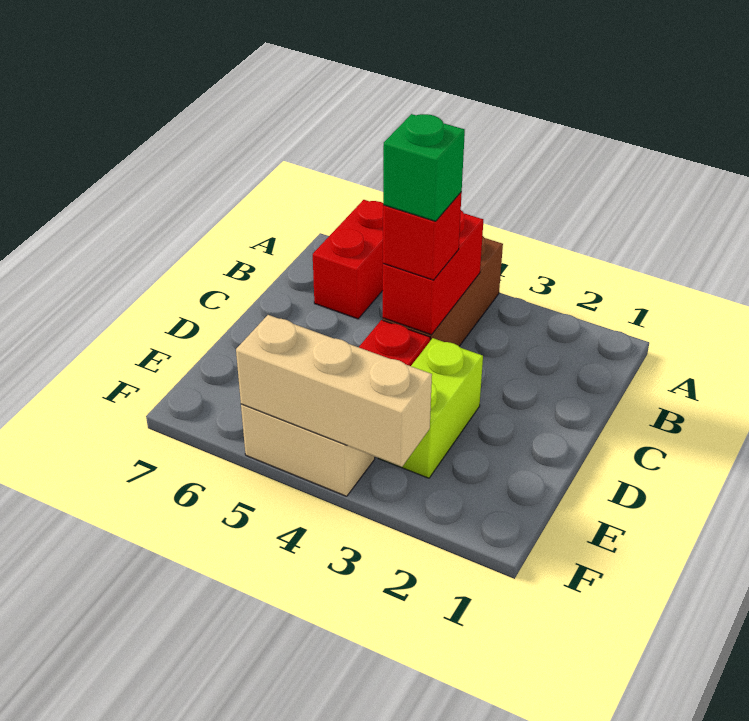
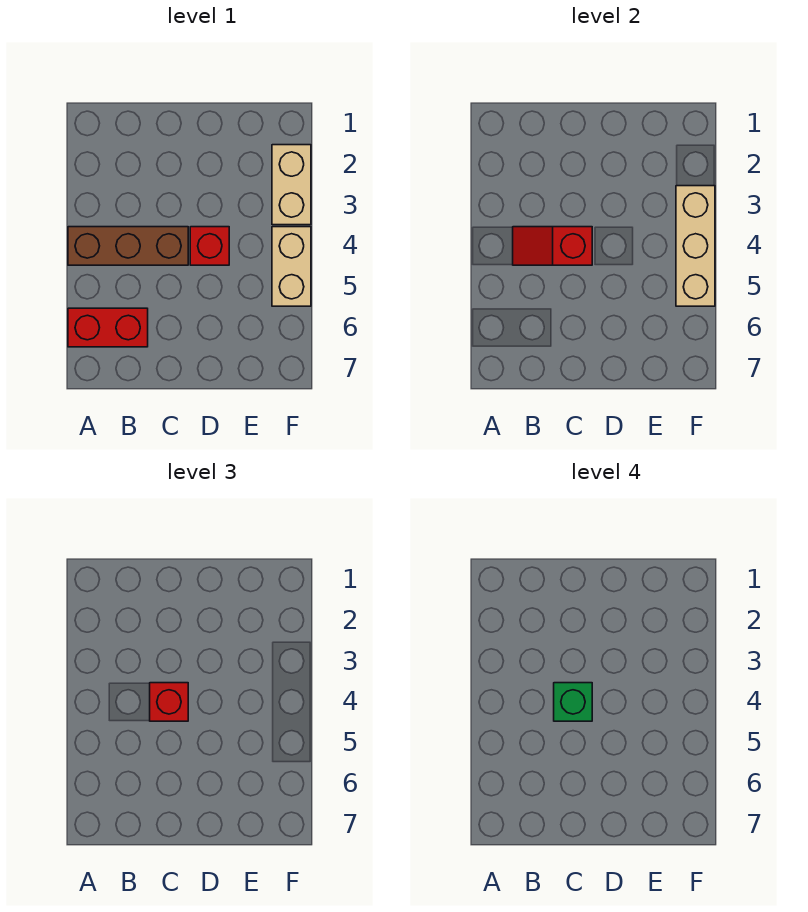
red brick B4:C4 level 2 -> red slope B4:C4 level 2 top C
lime brick D3:E3 level 1 -> none
none -> tan brick F2:F3 level 1

